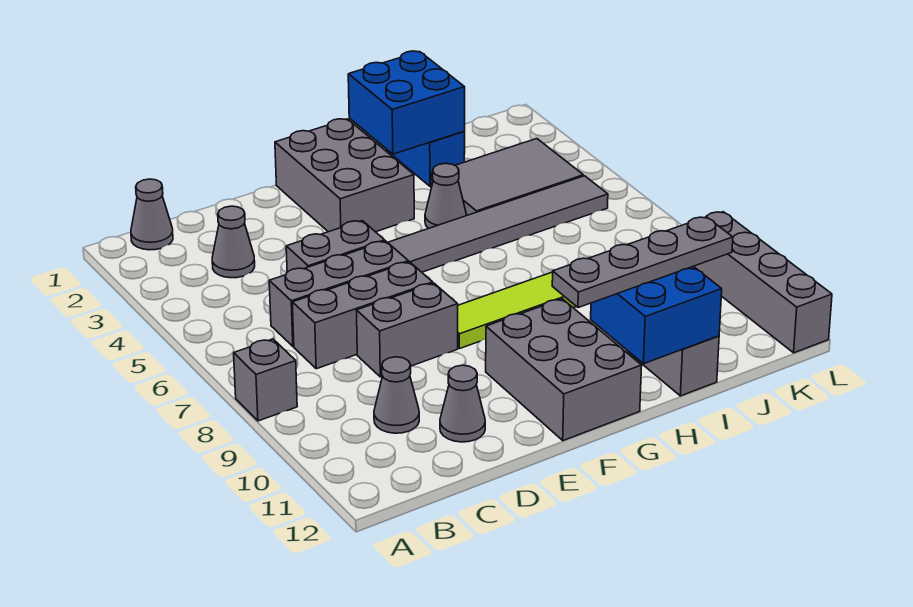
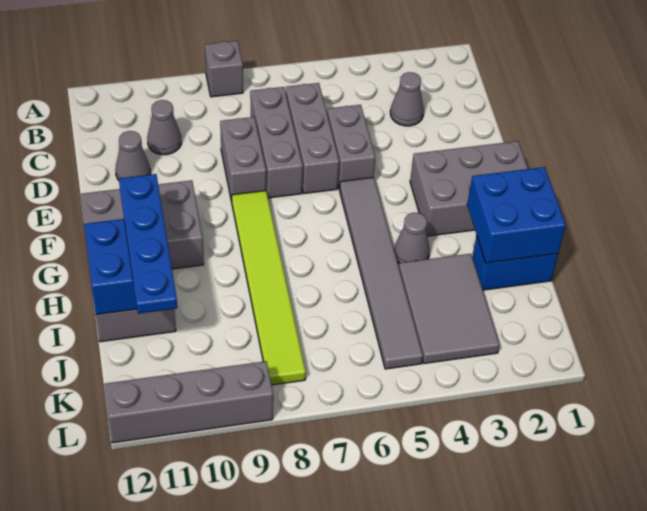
grey cone B1 level 1 -> none
grey plate G11:J11 level 3 -> blue plate G11:J11 level 3

